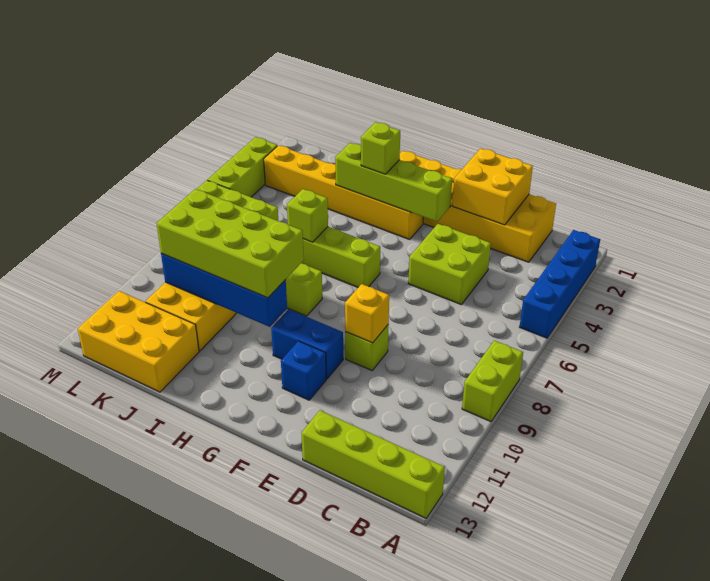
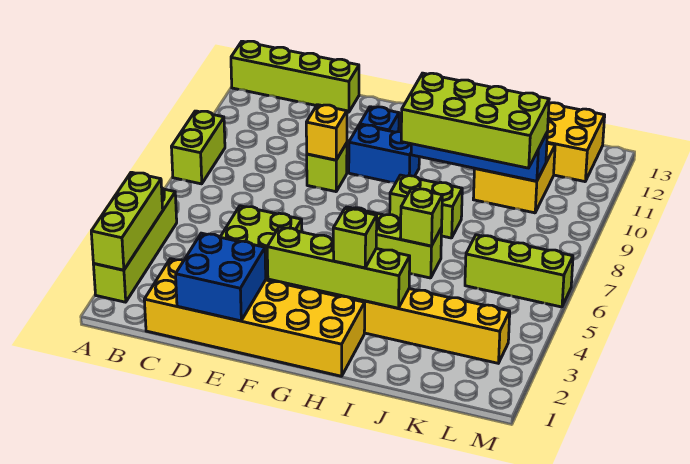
blue brick A2:A5 level 1 -> lime brick A2:A5 level 1
yellow brick D1:E2 level 2 -> blue brick D1:E2 level 2
lime brick M3:M5 level 1 -> lime brick A2:A4 level 2

